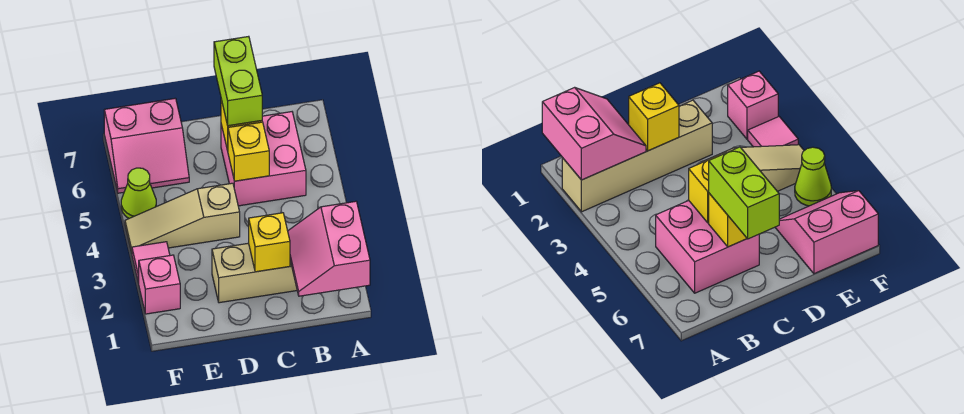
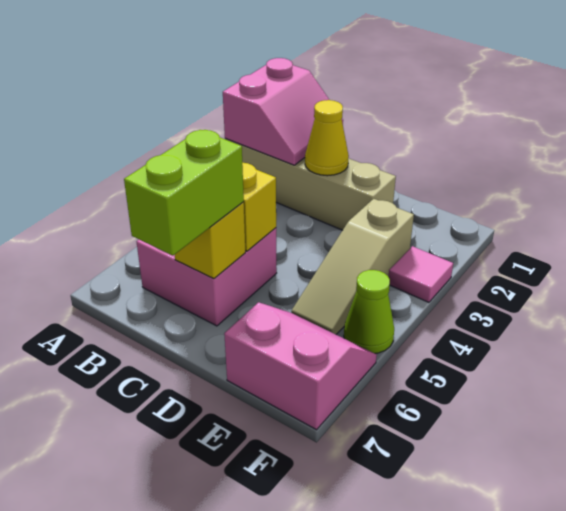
yellow brick C2 level 2 -> yellow cone C2 level 2
tan slope D4:F4 level 1 top D -> tan slope E3:E5 level 1 top 3
pink brick F2 level 1 -> none

